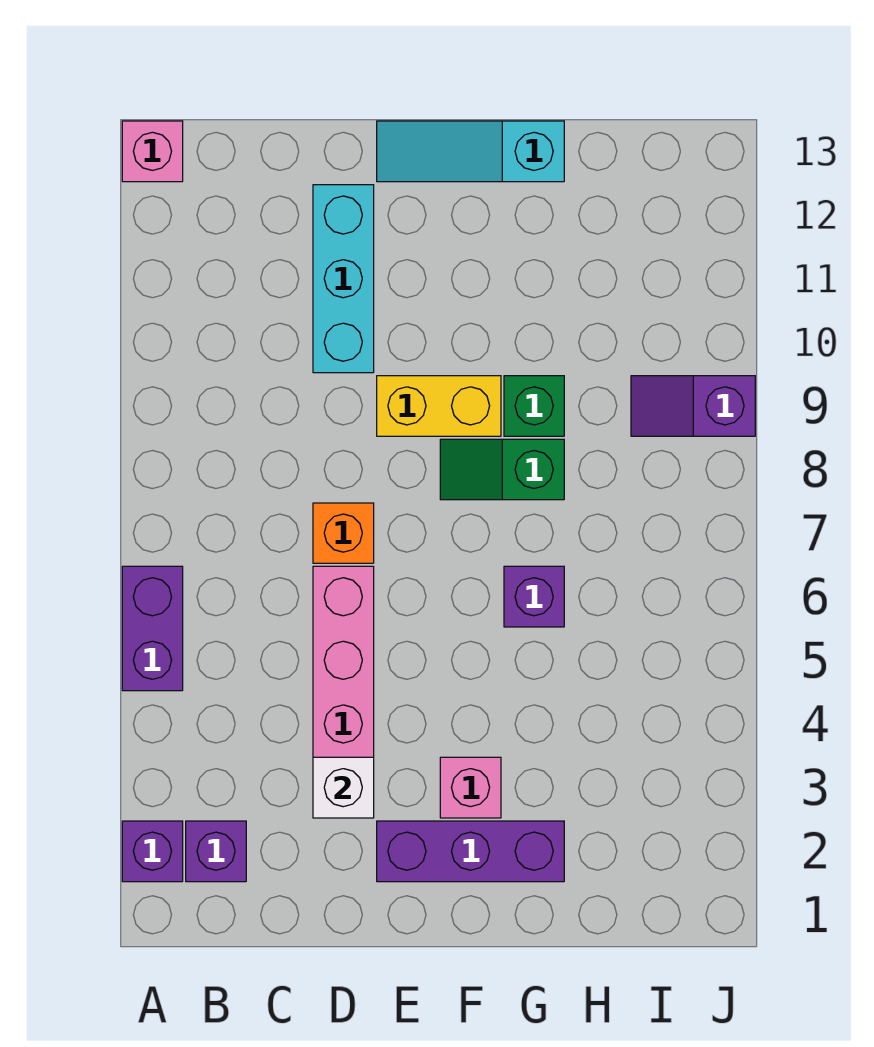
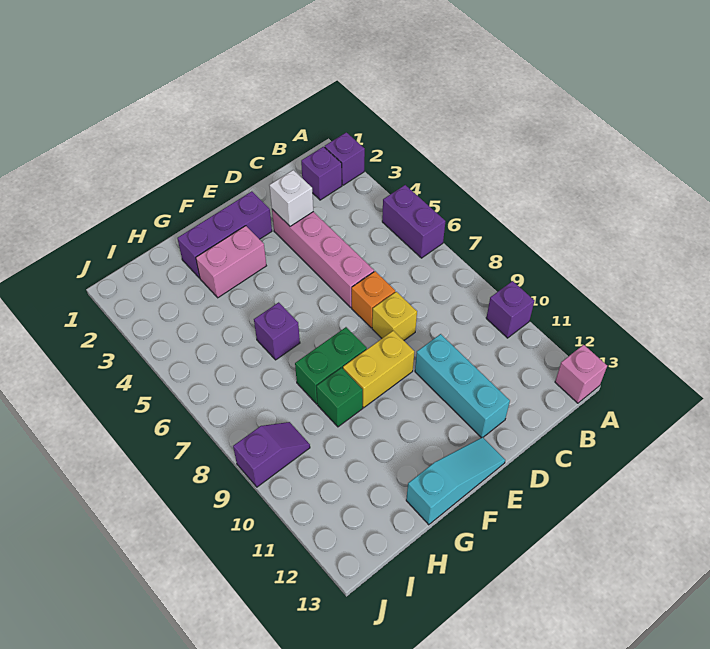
none -> purple brick A10 level 1
none -> yellow brick D8 level 1
pink brick F3 level 1 -> pink brick F3:G3 level 1
green slope F8:G8 level 1 top G -> green brick F8:G8 level 1

